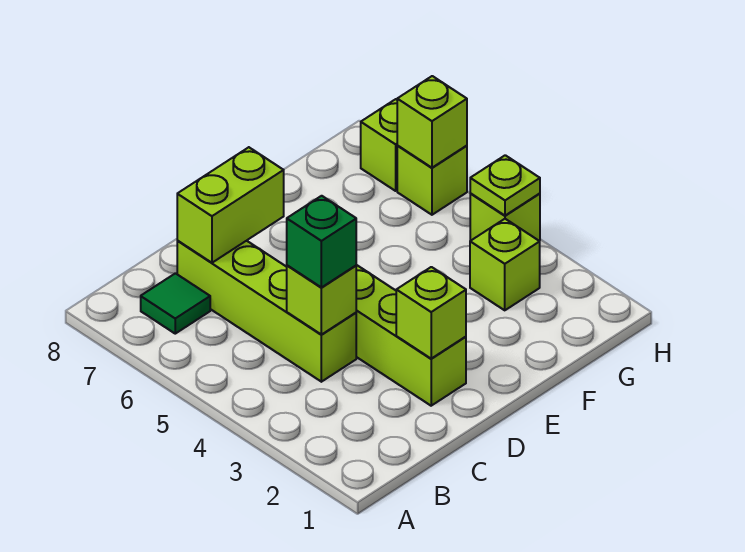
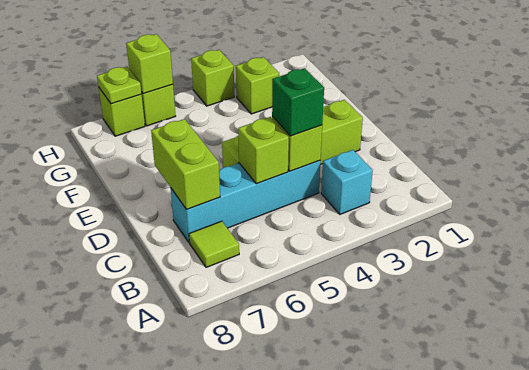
none -> cyan brick B3 level 1
green tile B7 level 1 -> lime tile B7 level 1
lime brick C4:C7 level 1 -> cyan brick C4:C7 level 1
lime brick D2 level 2 -> lime brick C5 level 2
lime plate H4 level 2 -> lime plate H7 level 2

